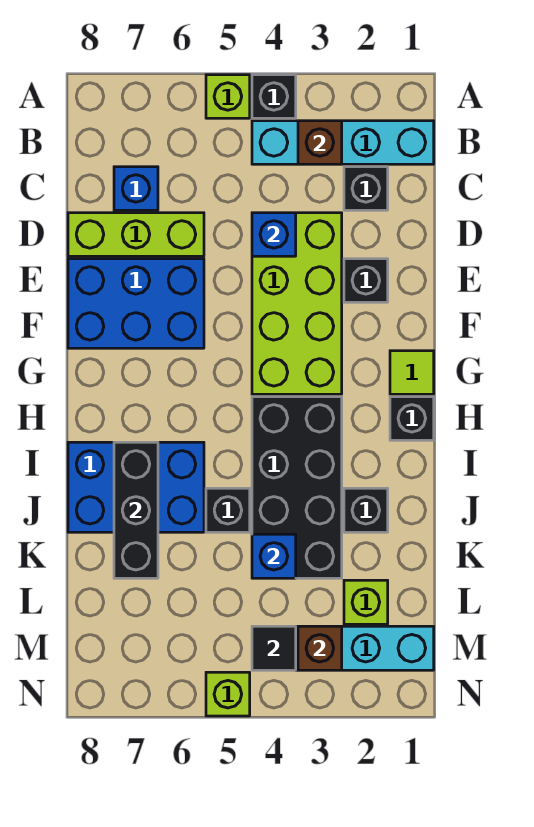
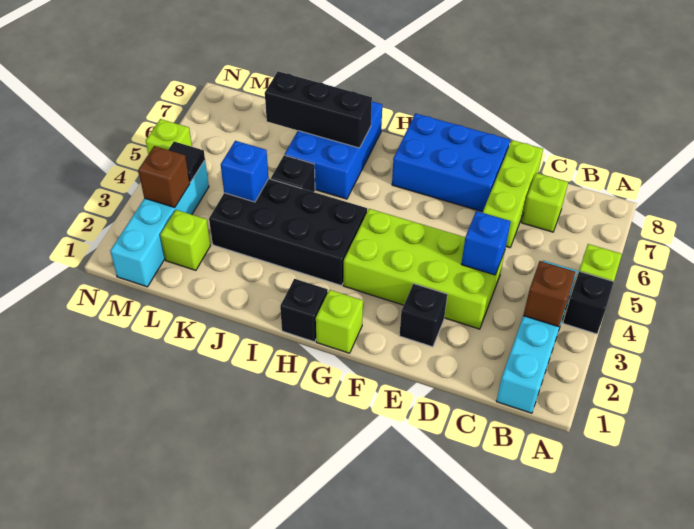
black brick C2 level 1 -> none
blue brick C7 level 1 -> lime brick C7 level 1
blue brick E6:F8 level 1 -> blue brick E7:G8 level 1
lime tile G1 level 1 -> lime brick G1 level 1
black brick J2 level 1 -> none

